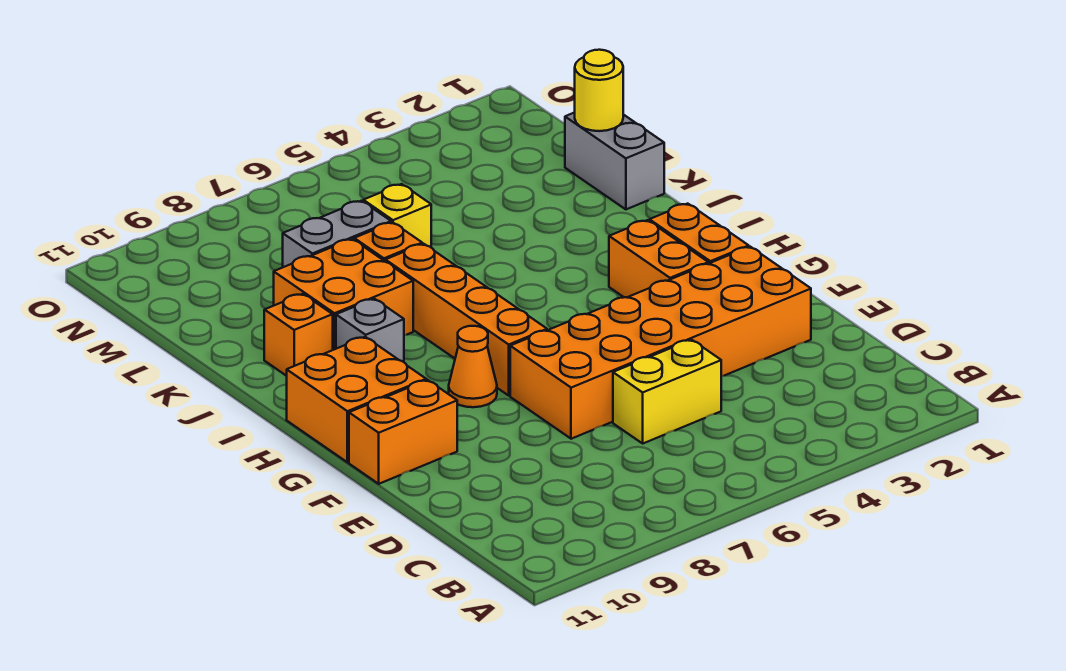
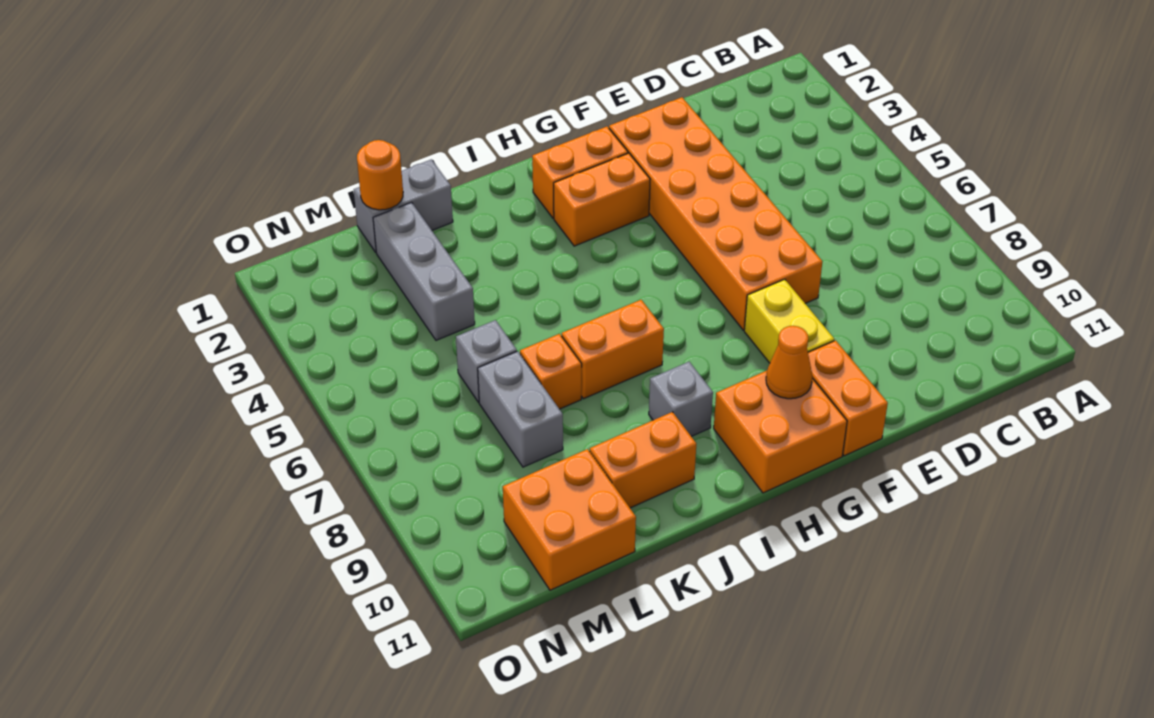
yellow brick D5:D6 level 1 -> yellow brick F8:F9 level 1
orange brick G7:J7 level 1 -> orange brick I7:J7 level 1
orange cone G8 level 1 -> orange cone G10 level 2
orange brick J8:K9 level 1 -> orange brick L10:M11 level 1
orange brick J10 level 1 -> orange brick J10:K10 level 1
yellow round brick L1 level 2 -> orange round brick L1 level 2
none -> grey brick L2:L4 level 1
yellow brick L6 level 1 -> grey brick L6 level 1

